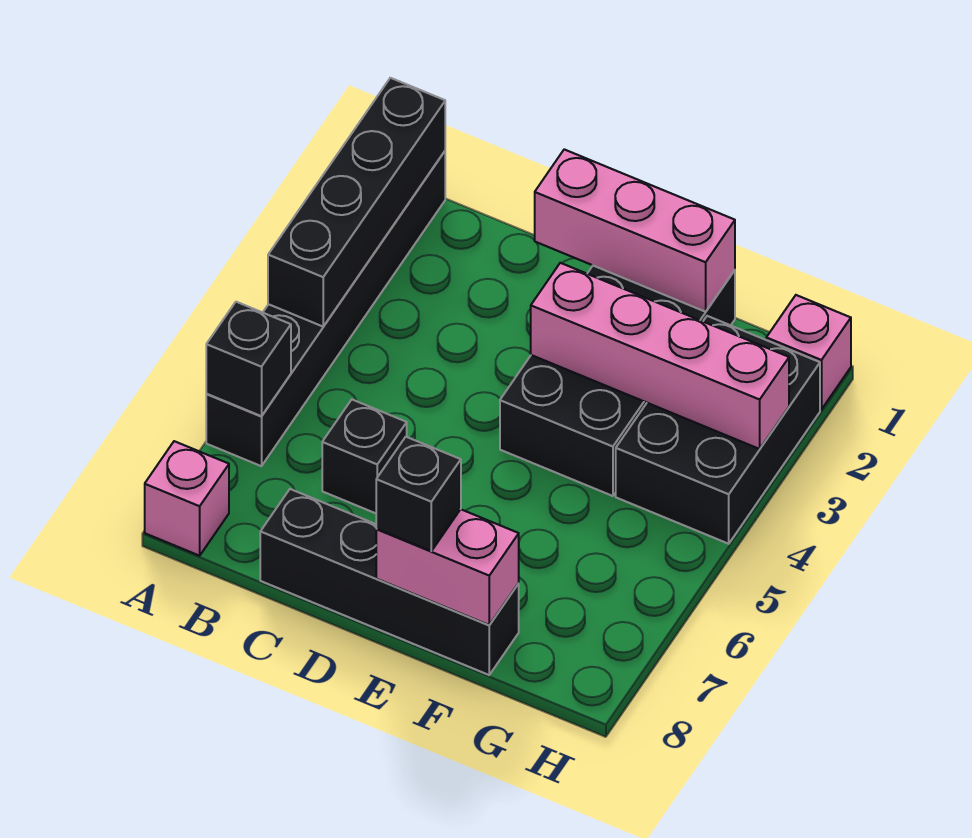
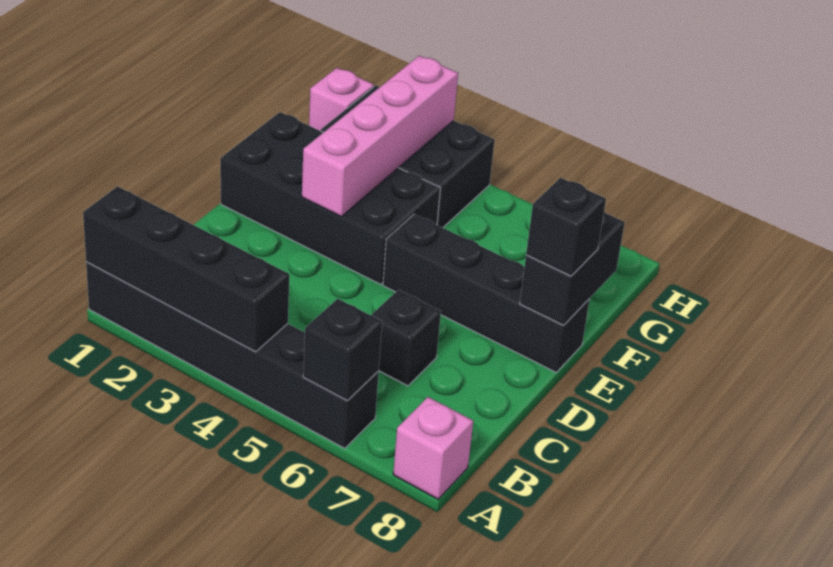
black brick C8:F8 level 1 -> black brick E5:E8 level 1
pink brick D1:F1 level 2 -> none
pink brick E8:F8 level 2 -> black brick E8:F8 level 2

